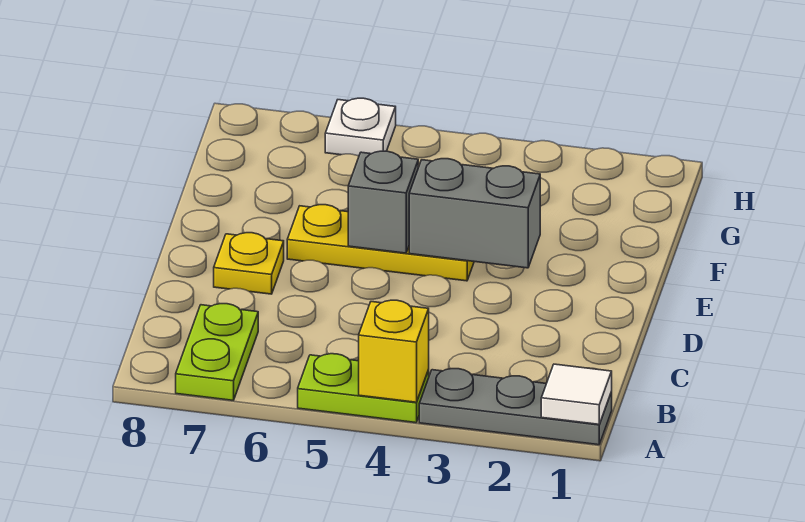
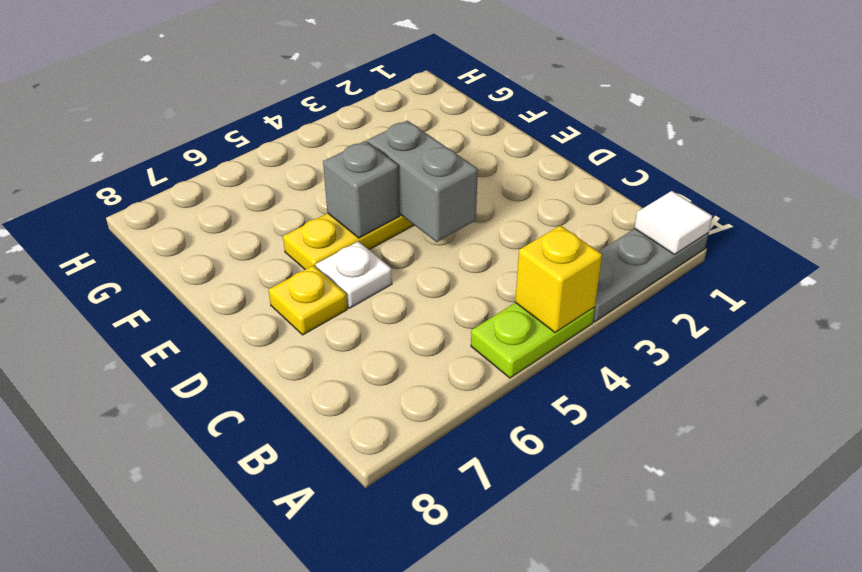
lime plate A7:B7 level 1 -> none
grey brick E3:E4 level 2 -> grey brick D4:E4 level 2
white plate H6 level 1 -> white plate D6 level 1

